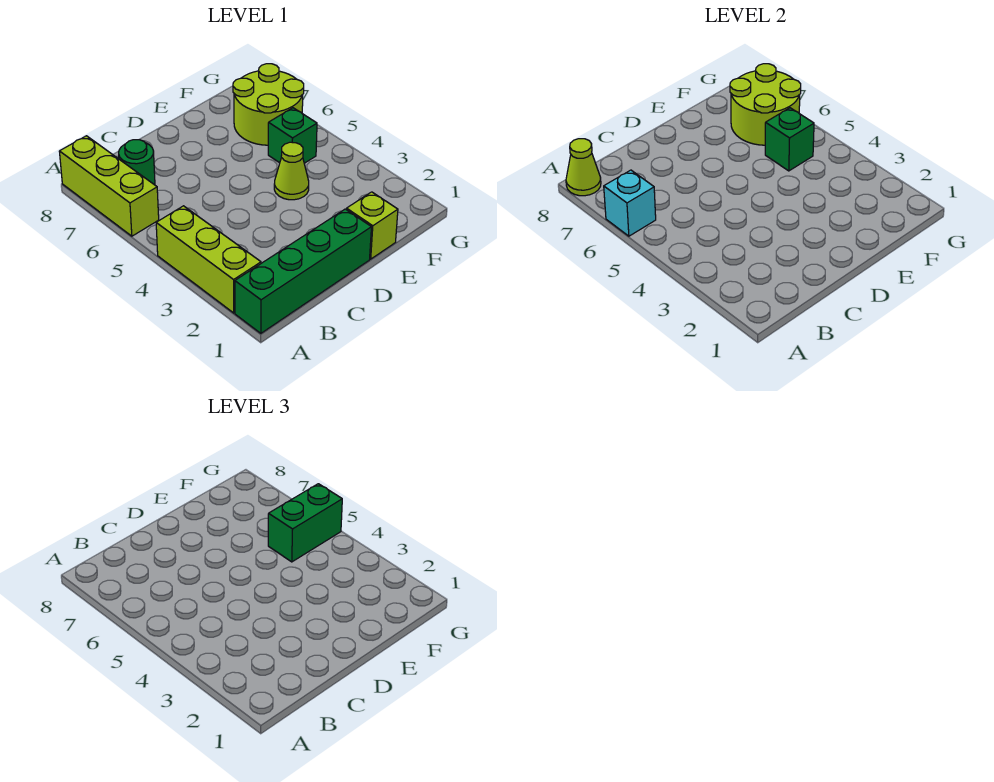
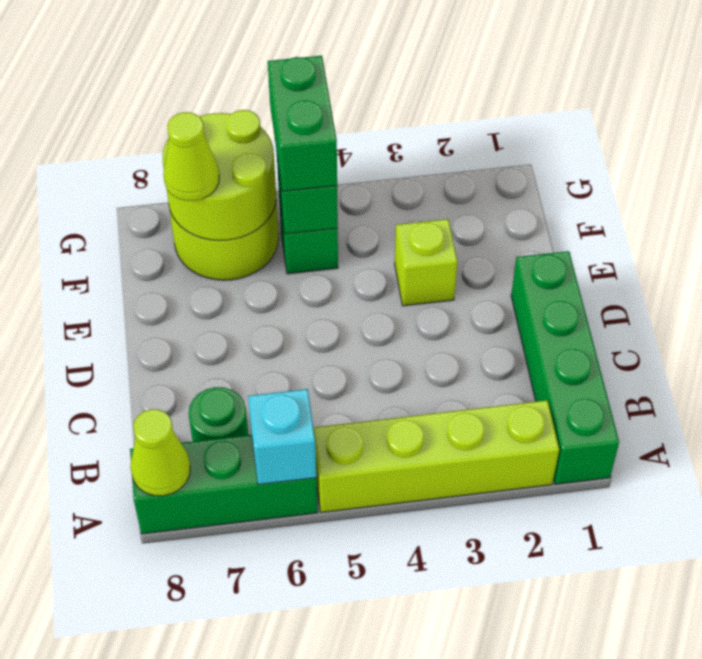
lime brick A2:A4 level 1 -> lime brick A2:A5 level 1
lime brick A6:A8 level 1 -> green brick A6:A8 level 1
lime brick E1 level 1 -> lime brick E3 level 1
lime cone E4 level 1 -> lime cone F7 level 3

